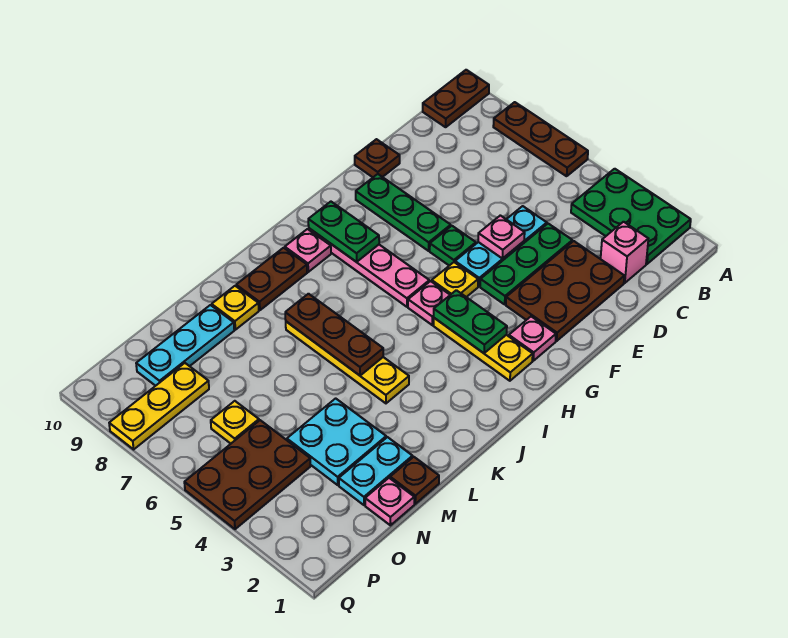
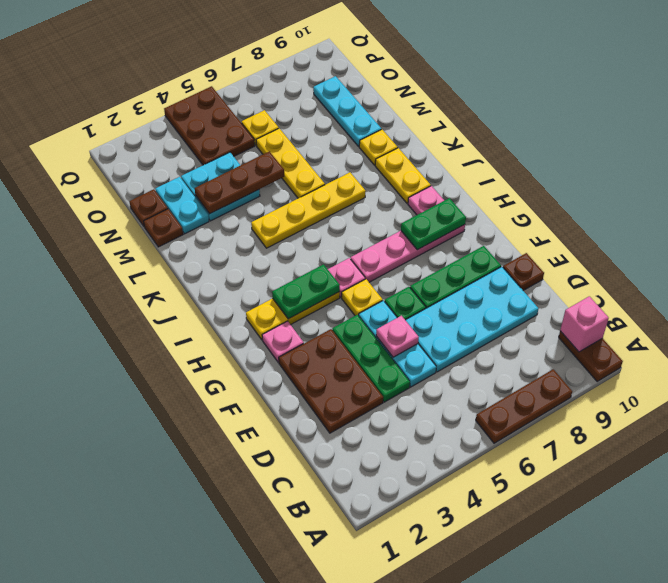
green plate A2:B4 level 1 -> none
pink brick C2 level 1 -> pink brick B10 level 2
none -> cyan plate D6:E9 level 1
brown plate J9:K9 level 1 -> yellow plate J9:K9 level 1
brown plate K5:K7 level 2 -> brown plate M3:M5 level 2
pink plate N1 level 1 -> brown plate N1 level 1
yellow plate O8:Q8 level 1 -> yellow plate L6:N6 level 1

